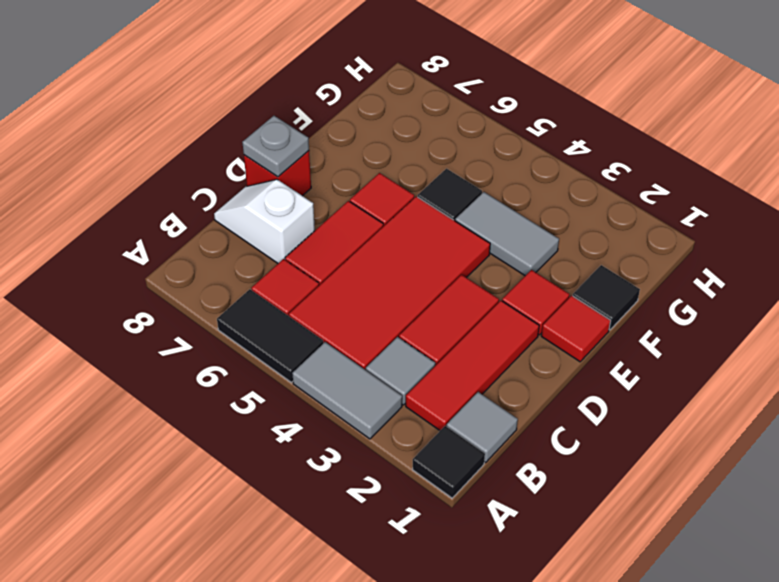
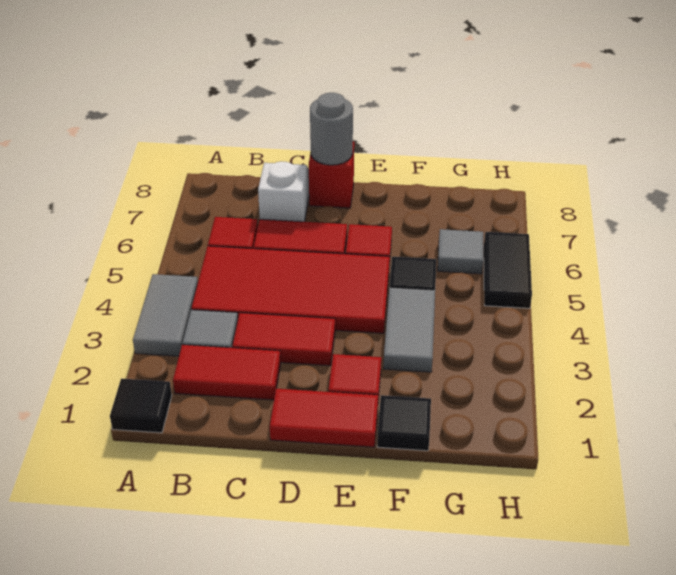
black tile A5:A6 level 1 -> black tile H5:H6 level 1
grey tile B1 level 1 -> grey tile G6 level 1
red tile B2:D2 level 1 -> red tile B2:C2 level 1
grey plate D8 level 2 -> grey round brick D8 level 2
red tile E1 level 1 -> red tile D1:E1 level 1

